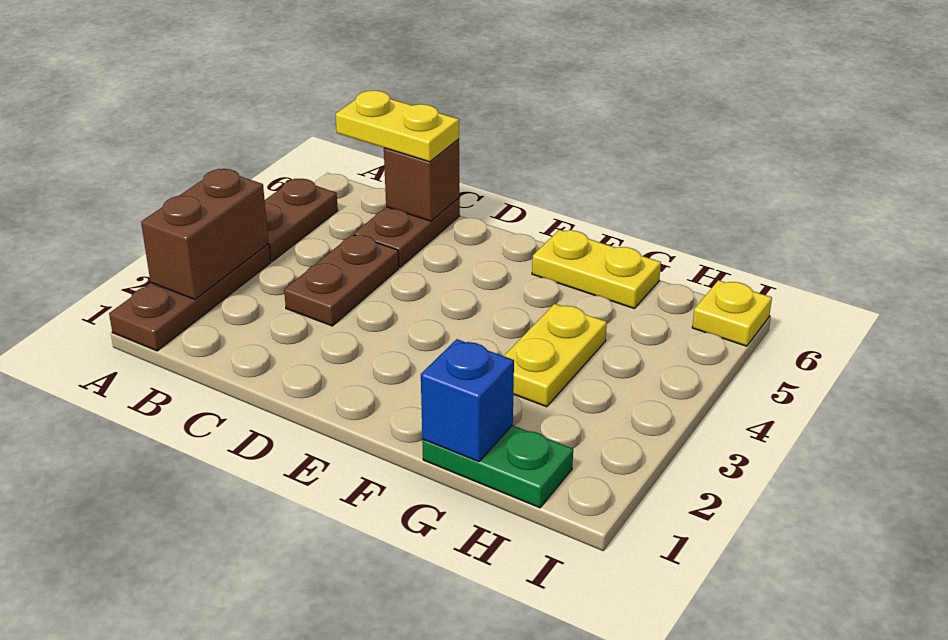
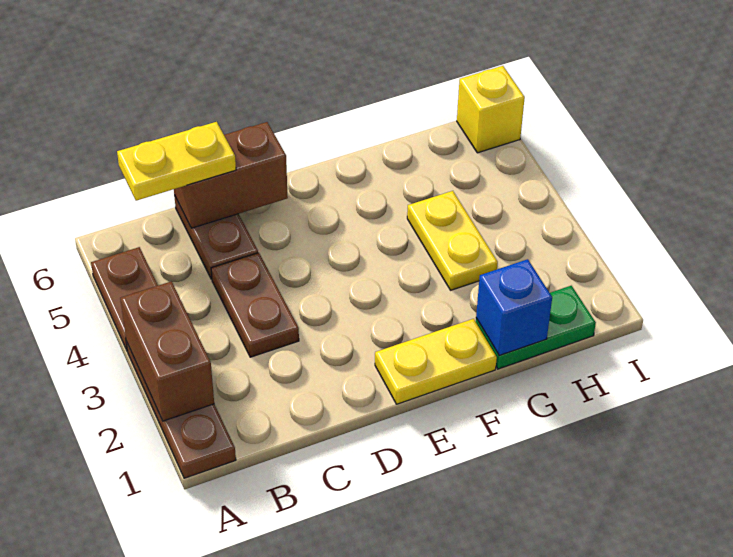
brown brick C6 level 2 -> brown brick C6:D6 level 2
yellow plate F6:G6 level 1 -> yellow plate E1:F1 level 1
yellow plate I6 level 1 -> yellow brick I6 level 1

